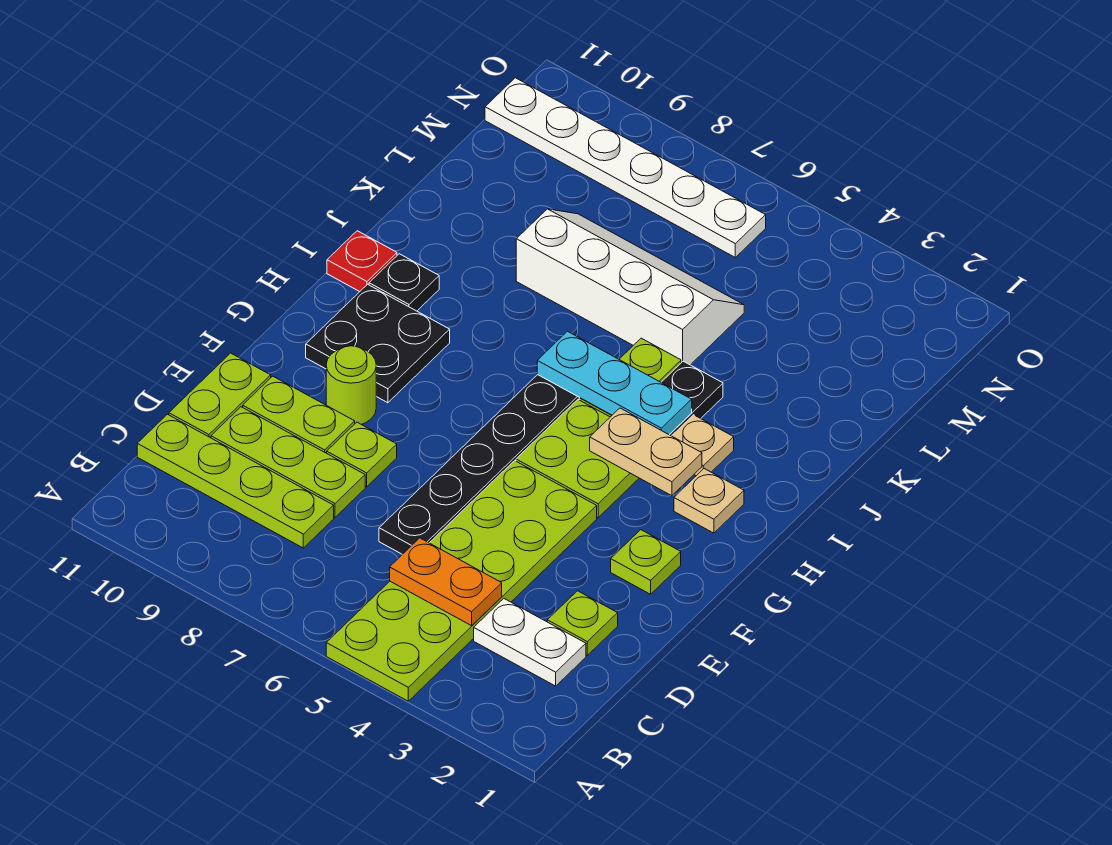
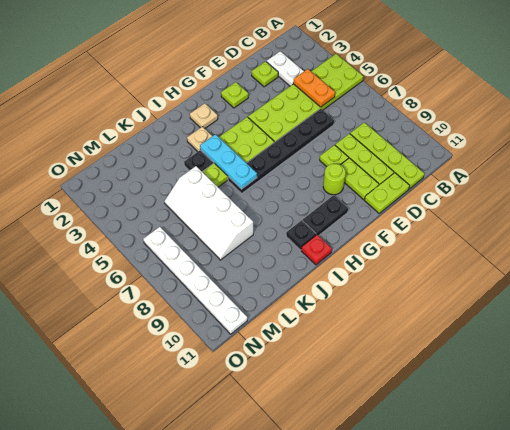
black plate G9:H10 level 1 -> black plate G10:H10 level 1
tan plate H3:H4 level 2 -> none

